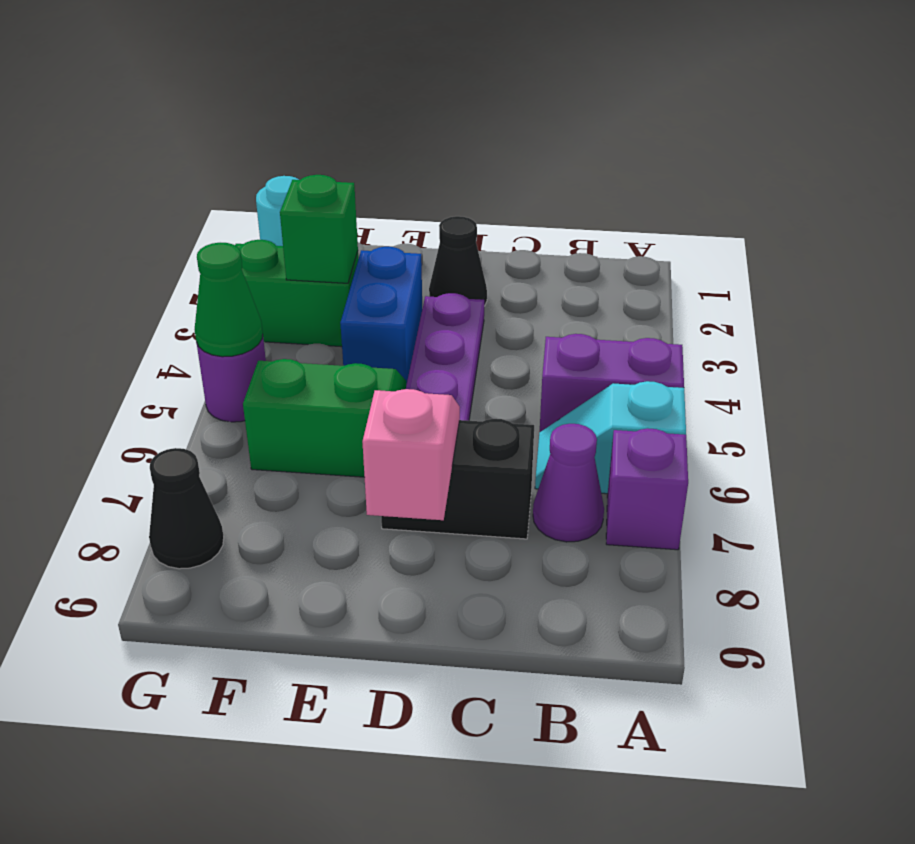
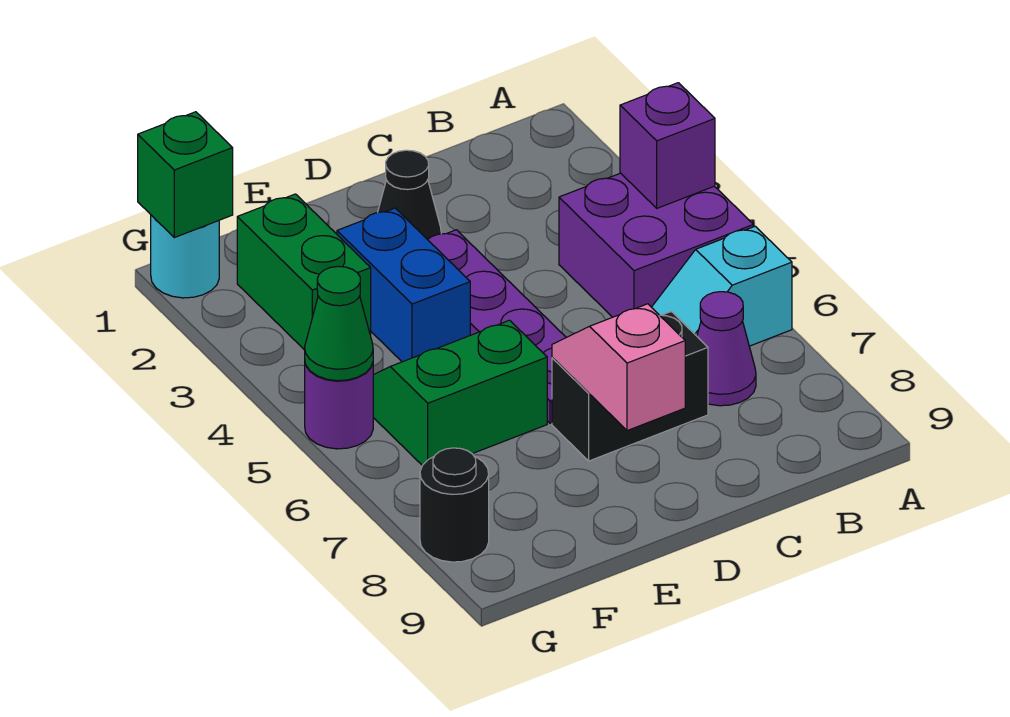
purple brick A5:B5 level 1 -> purple brick A4:B5 level 1
purple brick A7 level 1 -> purple brick A4 level 2
green brick F3:G3 level 1 -> green brick F2:F3 level 1
green brick F3 level 2 -> green brick G1 level 2
black cone G8 level 1 -> black round brick G8 level 1

